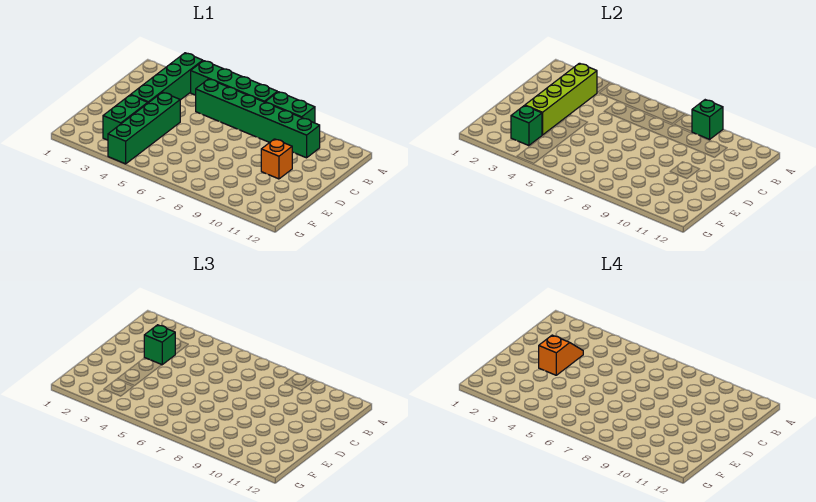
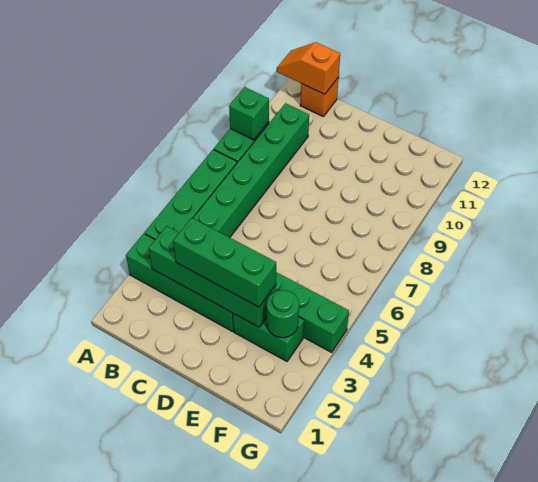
lime brick B3:E3 level 2 -> green brick B3:E3 level 2
green brick C3 level 3 -> green brick C3:E3 level 3
orange slope C3:D3 level 4 top D -> orange slope A12:B12 level 2 top B
orange brick D10 level 1 -> orange brick B12 level 1
green brick F3 level 2 -> green round brick F3 level 2

